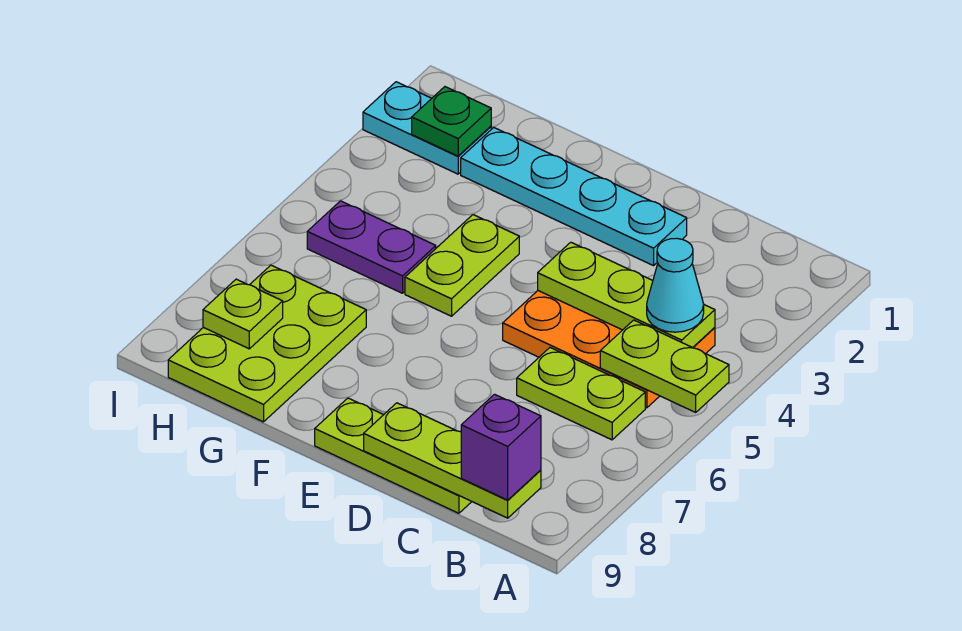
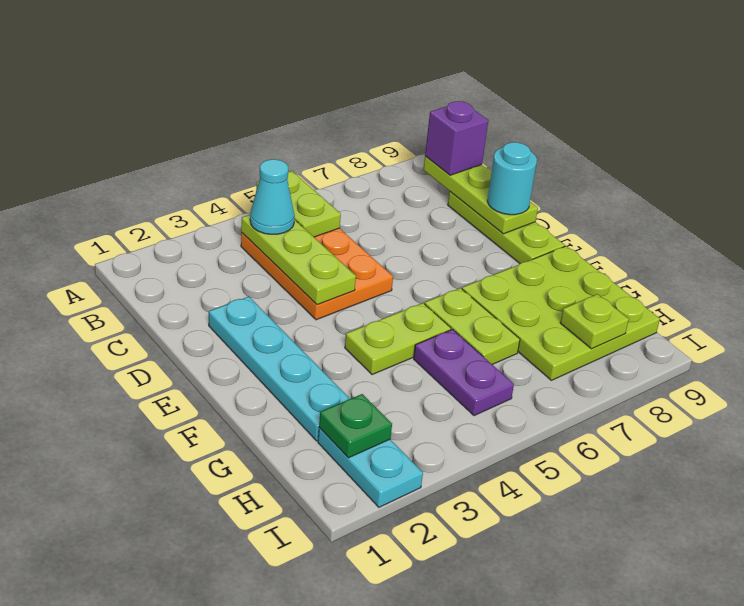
lime plate B6:C6 level 1 -> lime plate F6:G6 level 1
none -> cyan round brick D9 level 3
lime plate G7:H9 level 1 -> lime plate F7:H9 level 1

